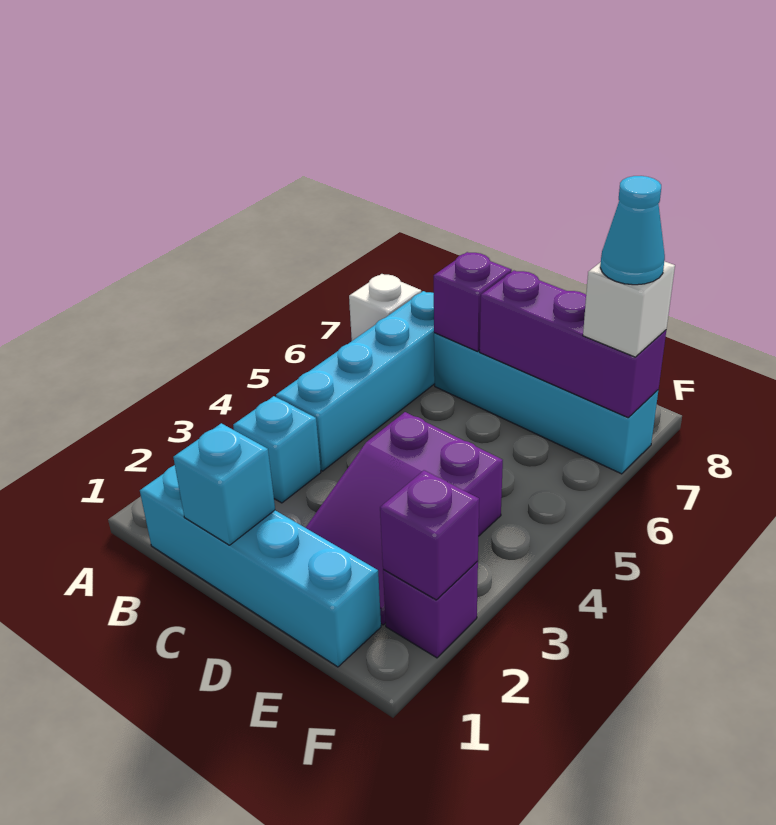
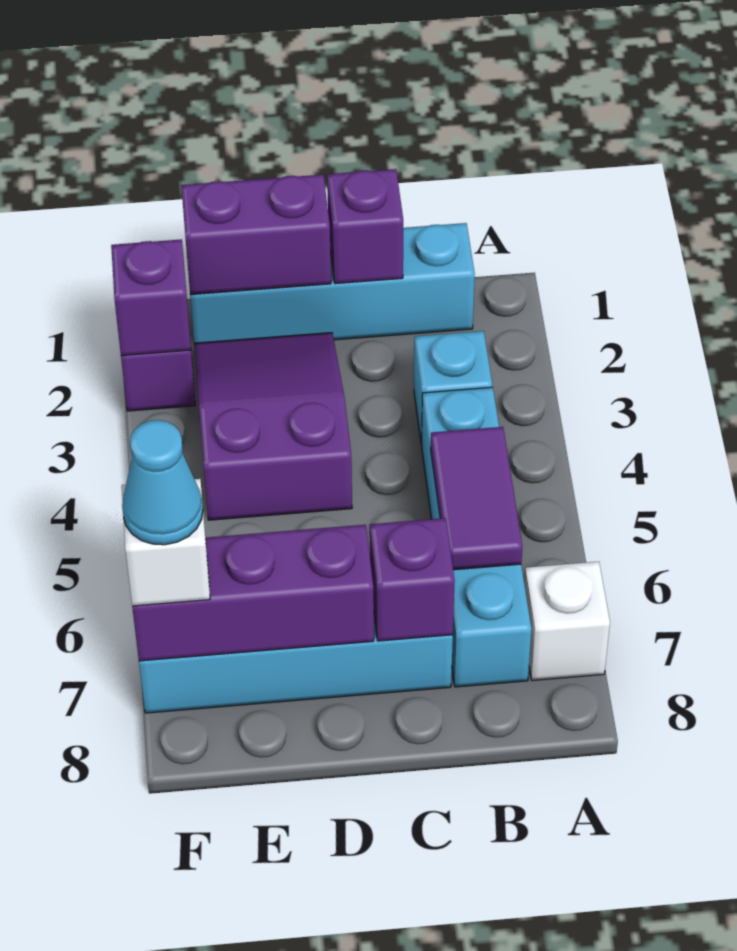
none -> purple tile B5:B6 level 2
cyan brick C1 level 2 -> purple brick C1 level 2
none -> purple brick D1:E1 level 2

